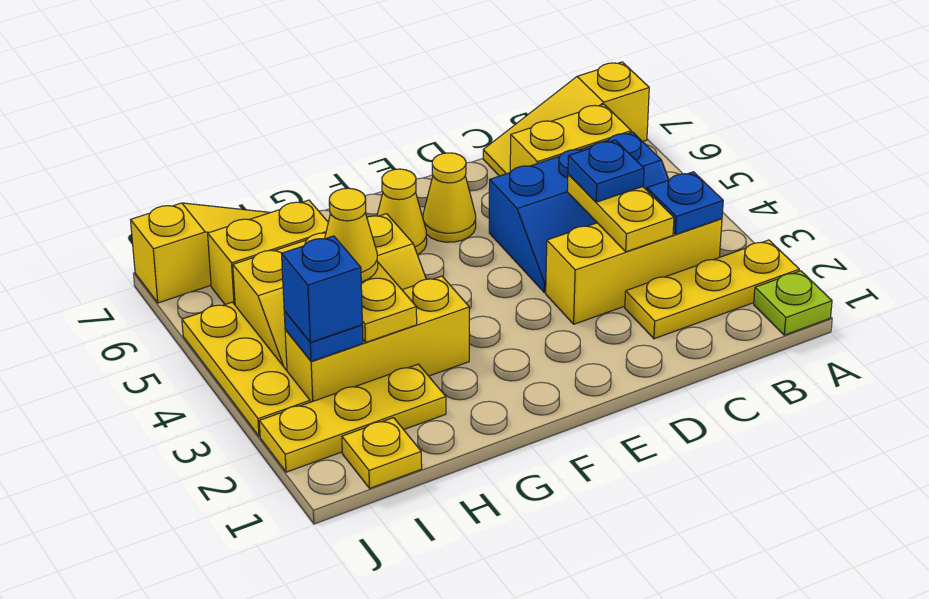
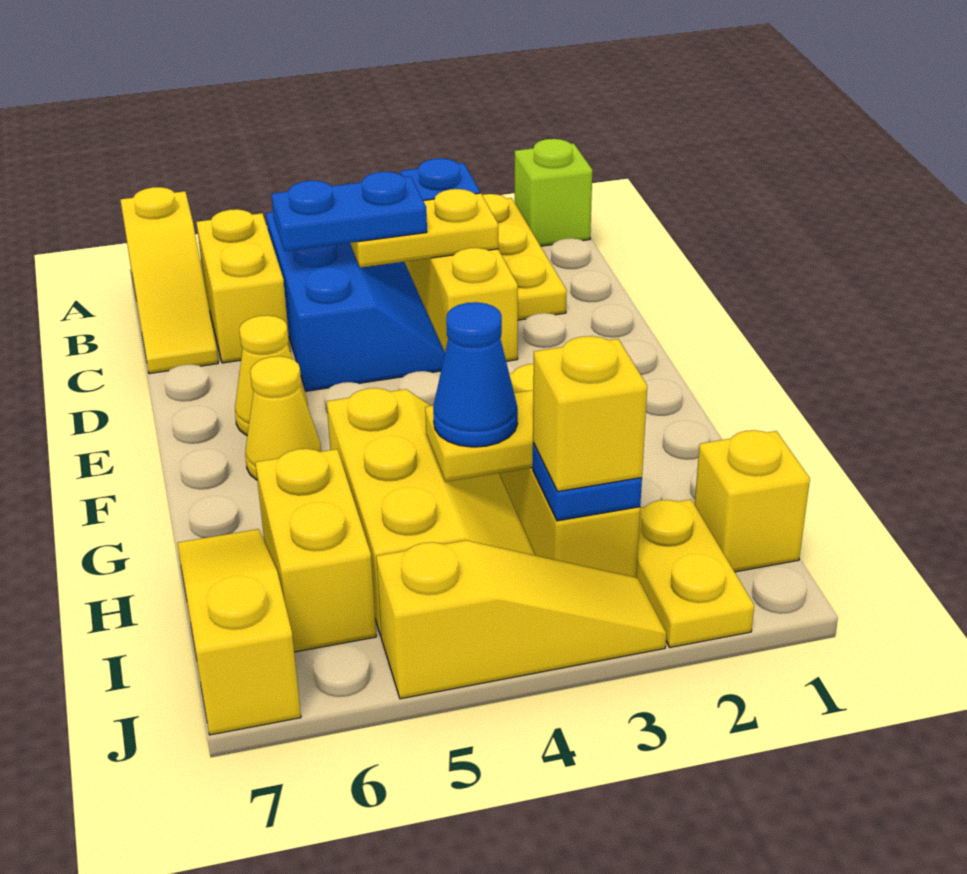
lime plate A1 level 1 -> lime brick A1 level 1
blue plate C4 level 3 -> blue plate C4:C5 level 3
yellow plate H2:J2 level 1 -> yellow plate I2:J2 level 1
yellow cone H4 level 3 -> blue cone H4 level 3
yellow plate I1 level 1 -> yellow brick I1 level 1
blue brick I3 level 3 -> yellow brick I3 level 3
yellow plate J3:J5 level 1 -> yellow slope J3:J5 level 1 top 5

